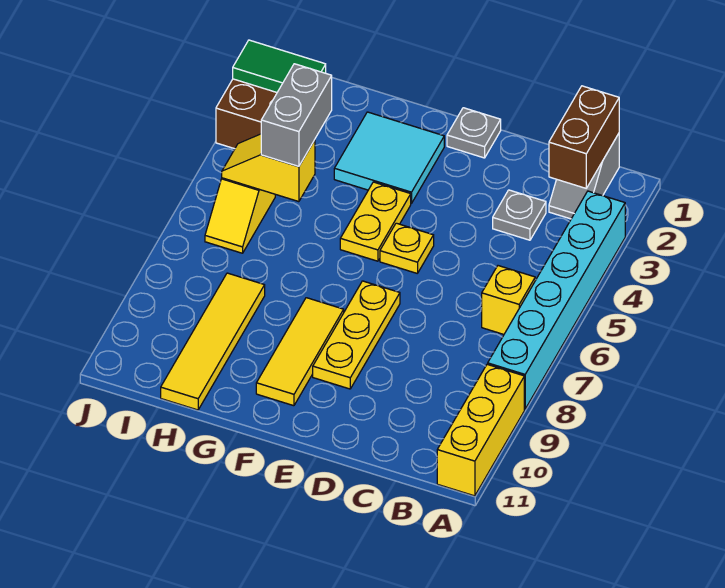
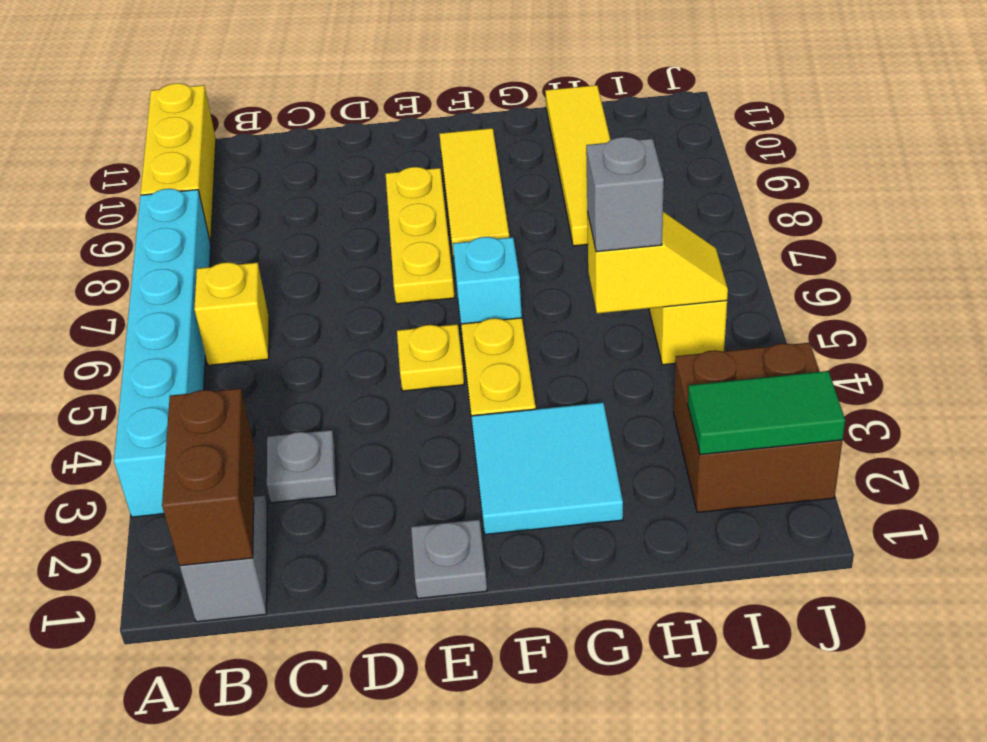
none -> cyan brick F6 level 1
grey brick H4:H5 level 3 -> grey brick H5 level 3

